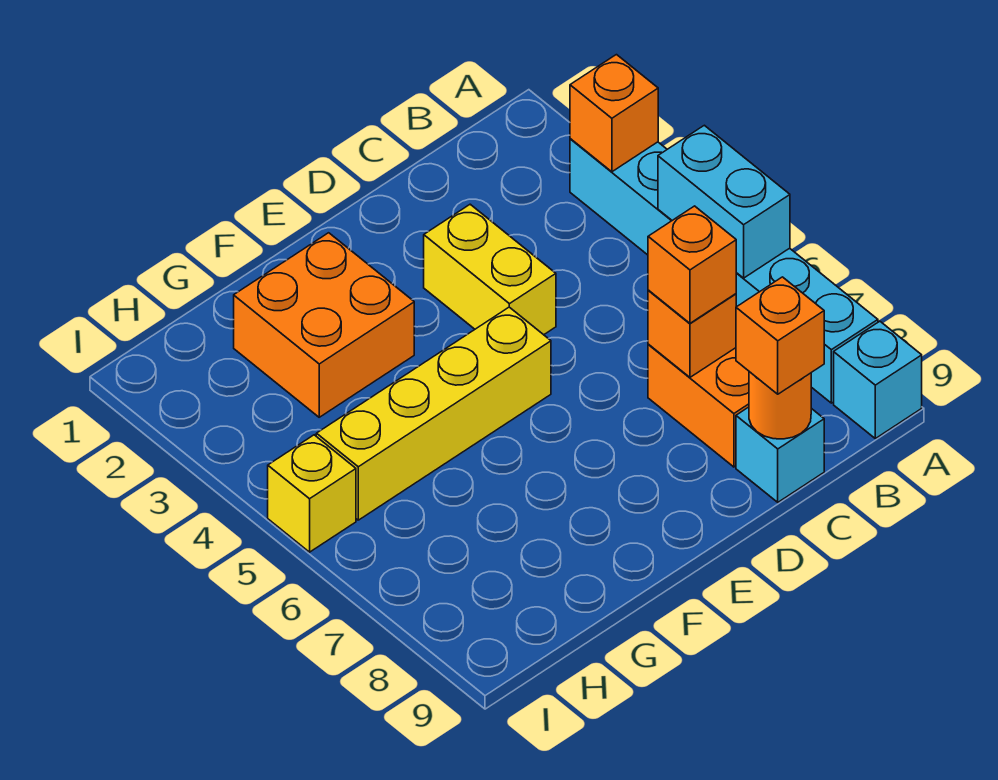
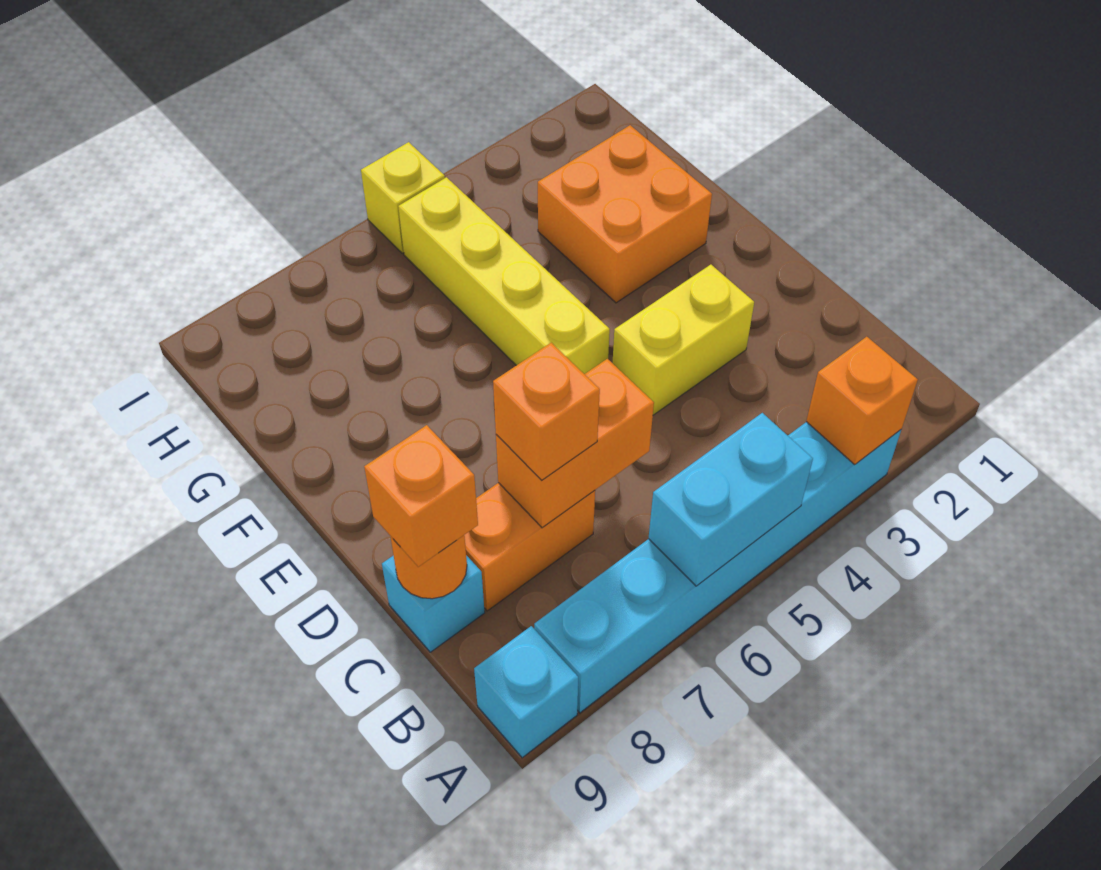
orange brick C7 level 2 -> orange brick C6:C7 level 2

